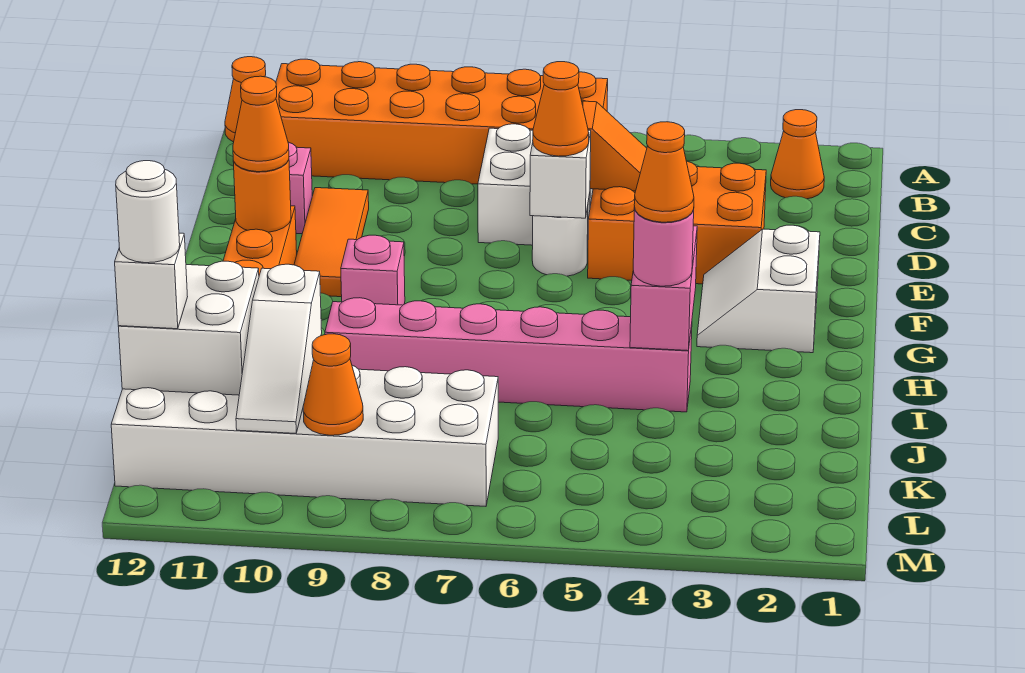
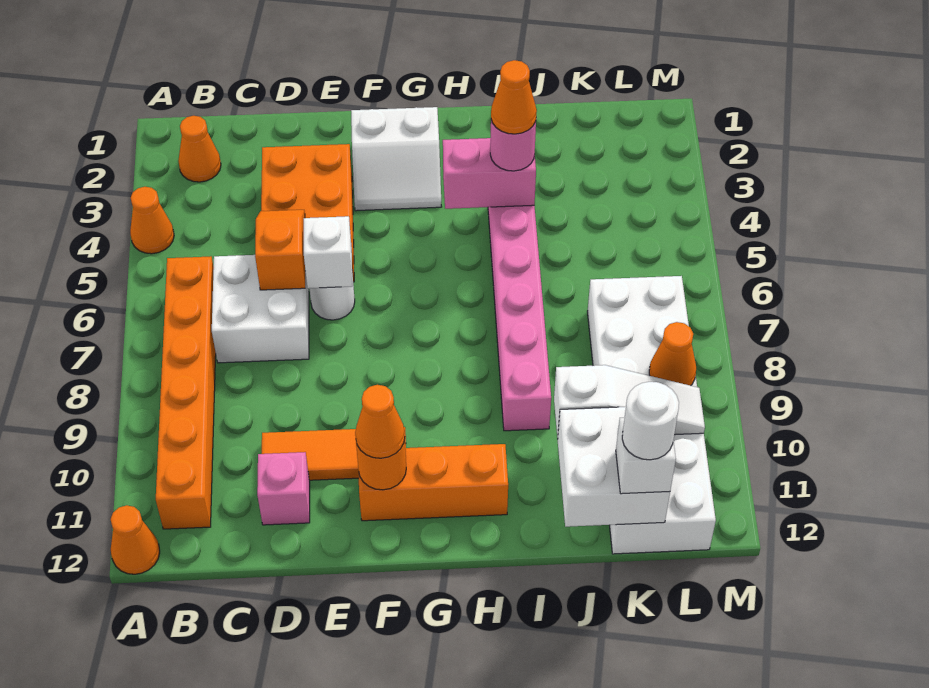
orange brick A6:B11 level 1 -> orange brick B6:B11 level 1
orange cone E6 level 3 -> orange cone A4 level 1
pink brick G9 level 1 -> none

